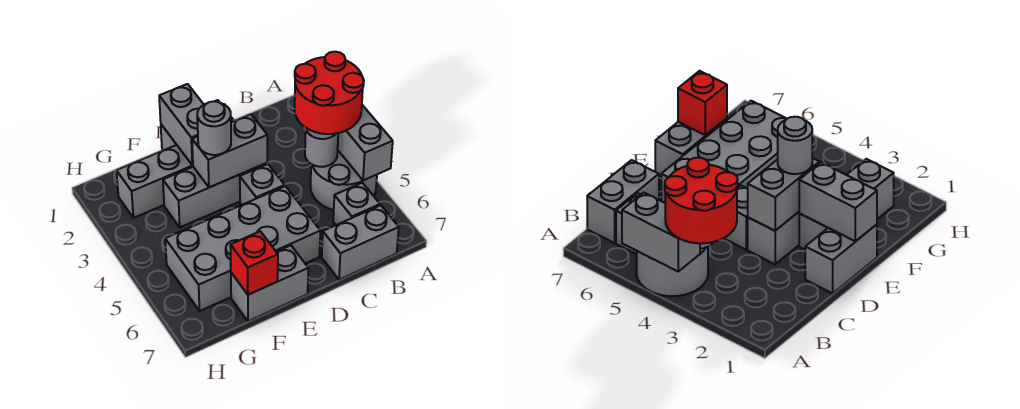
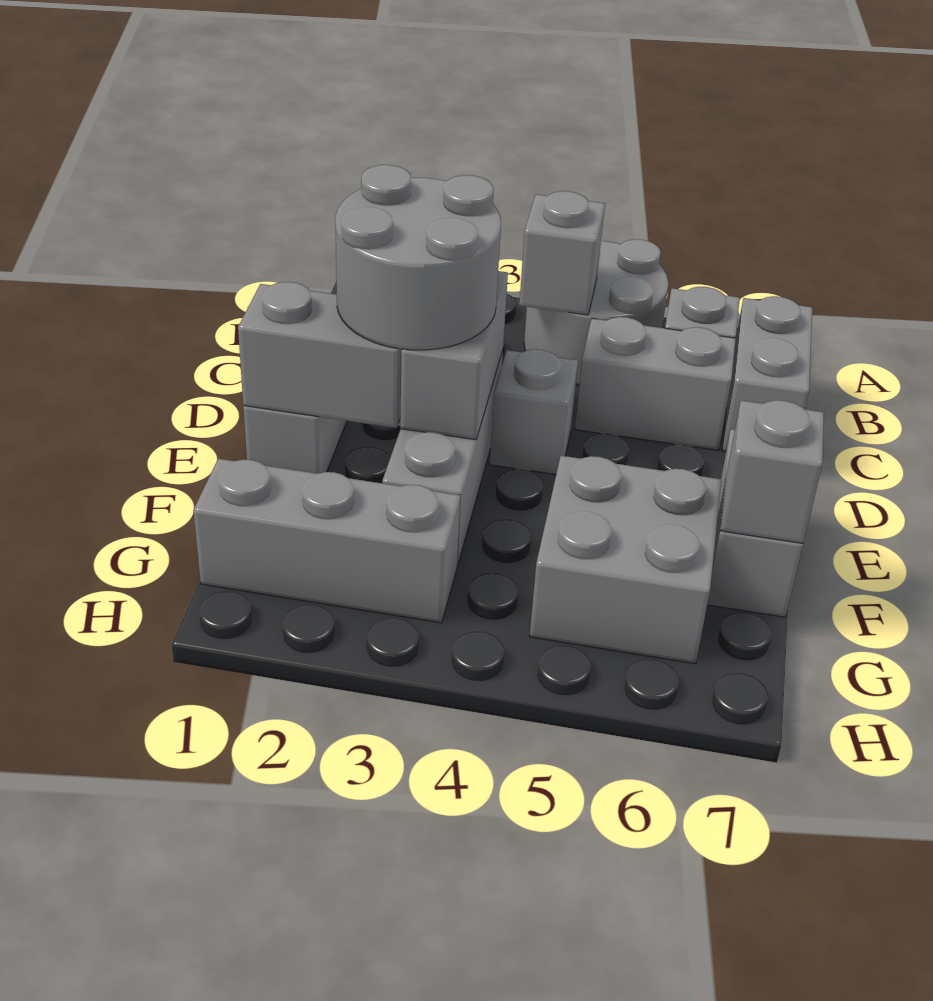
red round brick A3:B4 level 3 -> none
grey brick A4:A5 level 2 -> grey brick C5:C6 level 1
grey round brick B4 level 2 -> grey brick B4 level 2
grey brick D5:G6 level 1 -> grey brick F5:G6 level 1
grey brick E2:G2 level 1 -> grey brick G1:G3 level 1
grey round brick E3 level 3 -> grey round brick D2:E3 level 3
red brick F7 level 2 -> grey brick F7 level 2

